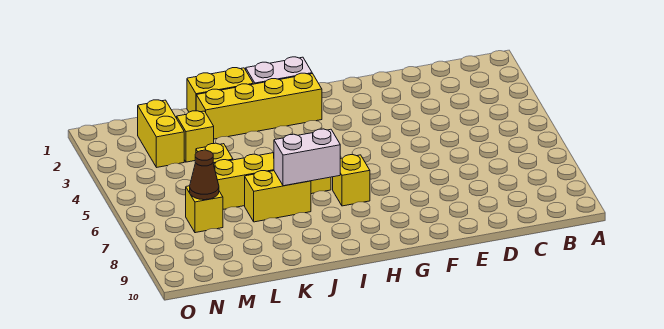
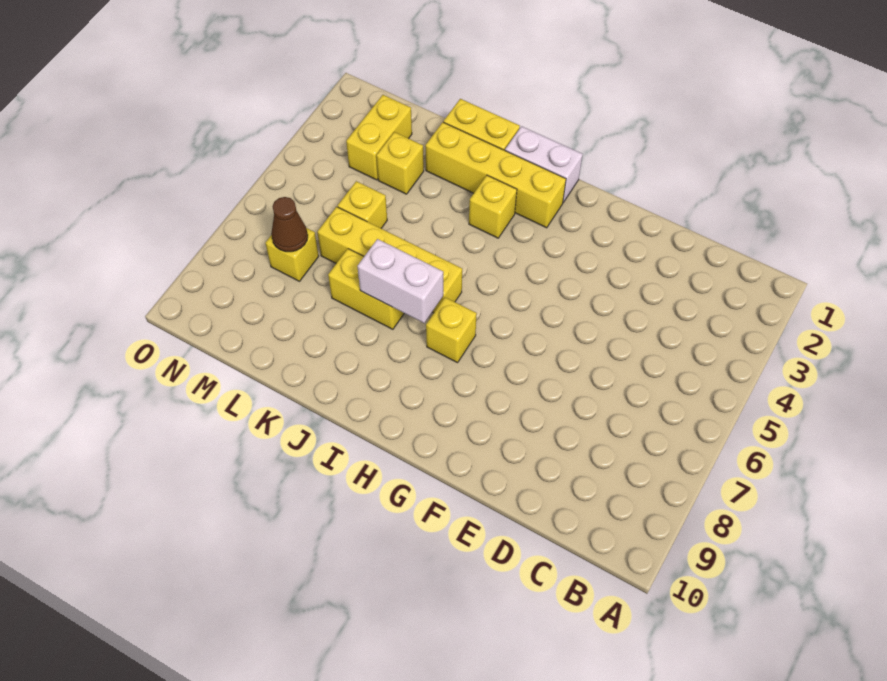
none -> yellow brick I3 level 1

